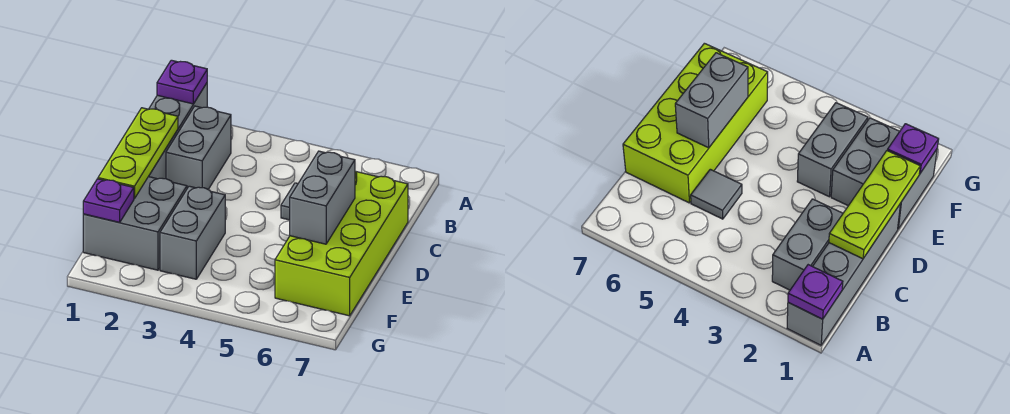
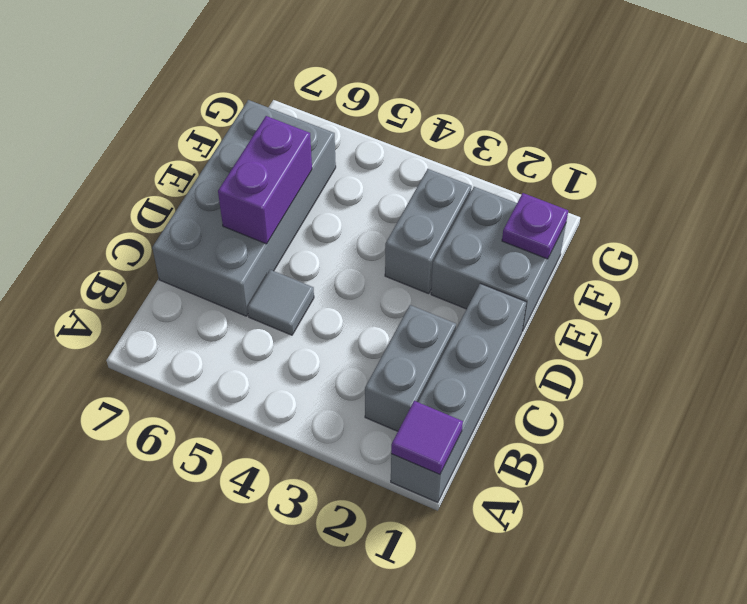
purple plate A1 level 2 -> purple tile A1 level 2
lime plate C1:E1 level 2 -> none
lime brick C6:F7 level 1 -> grey brick C6:F7 level 1
grey brick D6:E6 level 2 -> purple brick D6:E6 level 2

